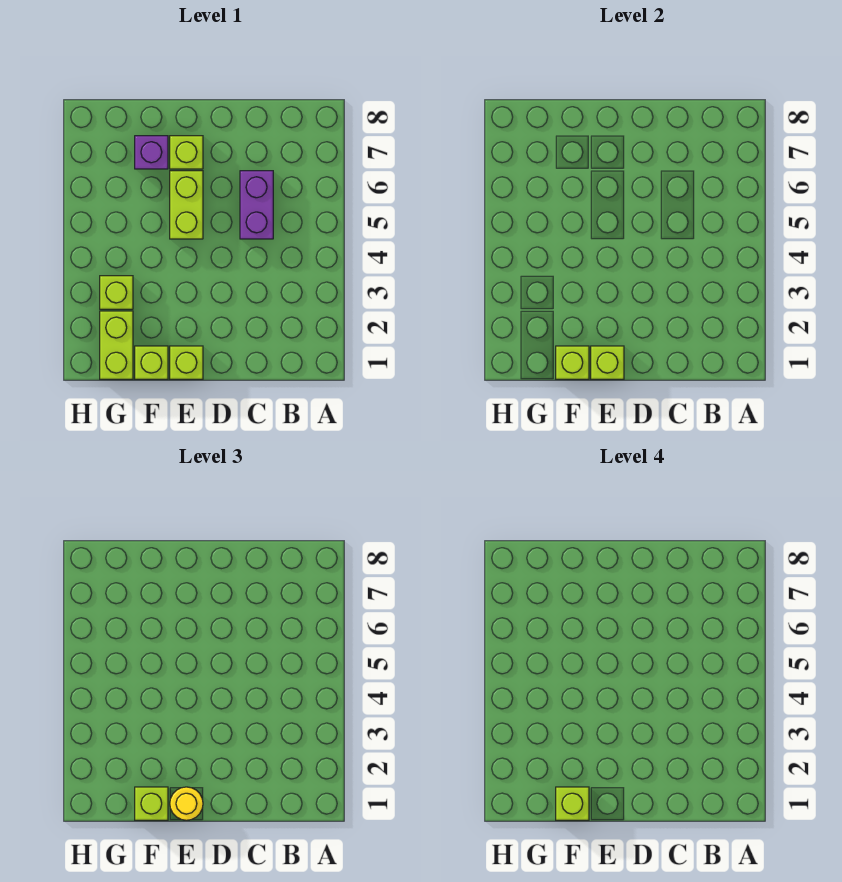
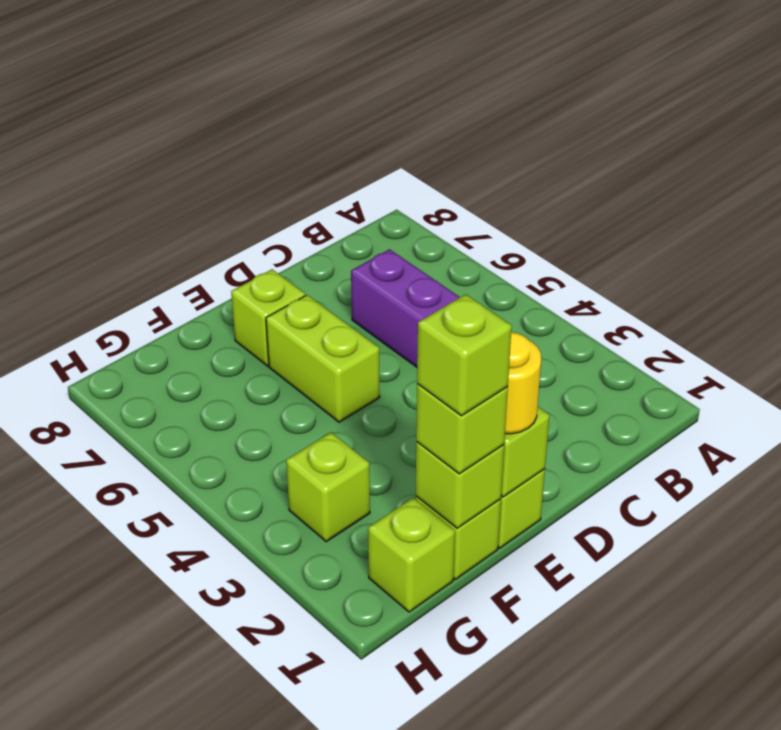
purple brick F7 level 1 -> none
lime brick G1:G2 level 1 -> lime brick G1 level 1

